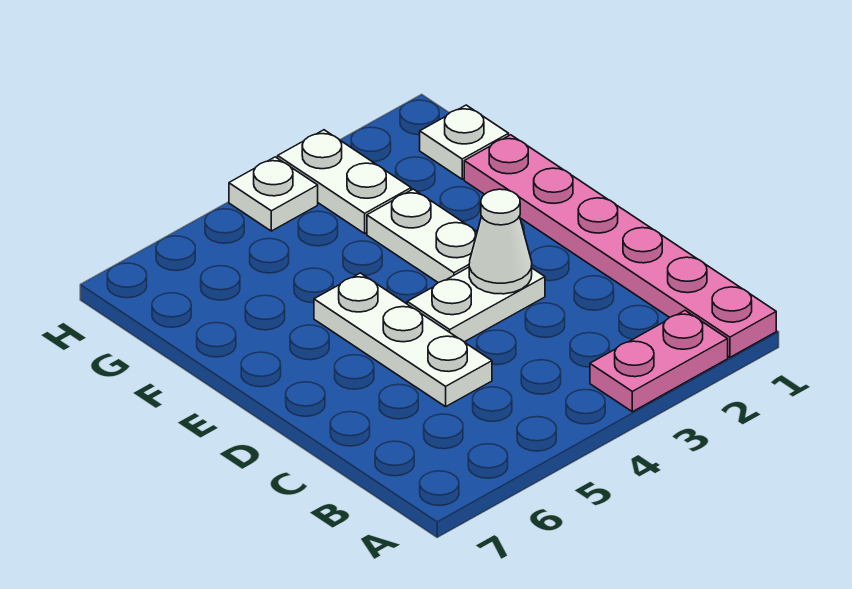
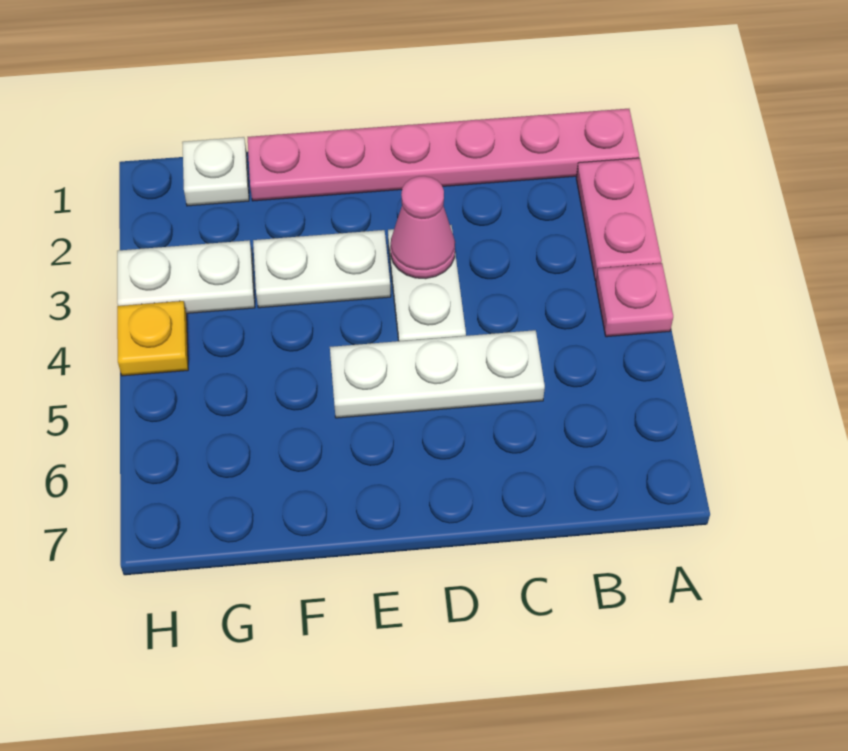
none -> pink plate A4 level 1
white cone D3 level 2 -> pink cone D3 level 2
white plate H4 level 1 -> yellow plate H4 level 1

